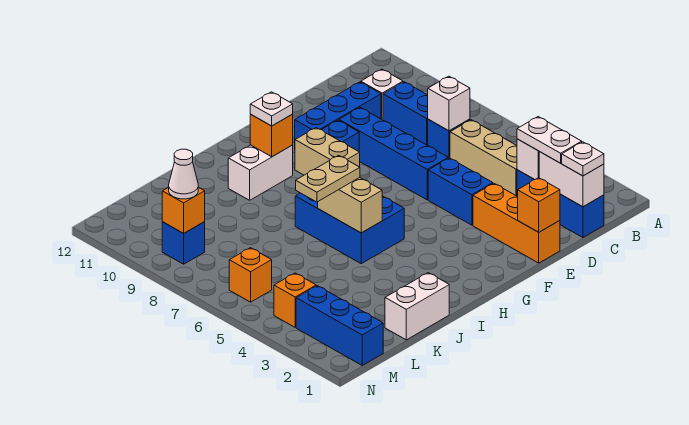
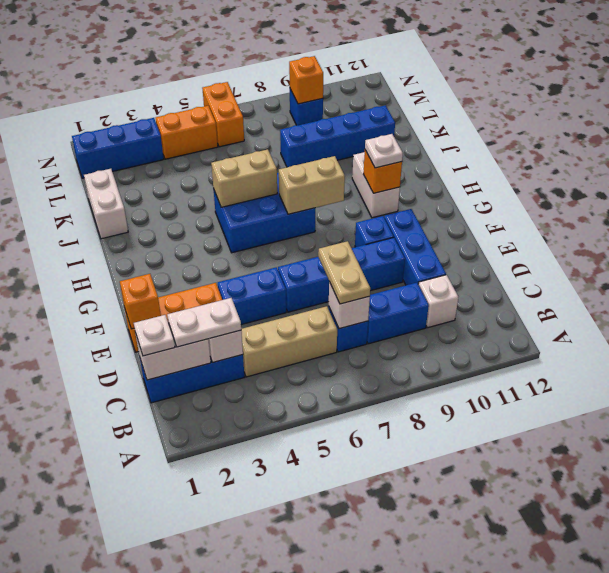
tan plate I6:J6 level 3 -> tan plate C7:D7 level 3
none -> blue brick K8:K11 level 1
orange brick M4 level 1 -> orange brick M4:M5 level 1
orange brick M6 level 1 -> orange brick M6:N6 level 1
white cone M9 level 3 -> none

